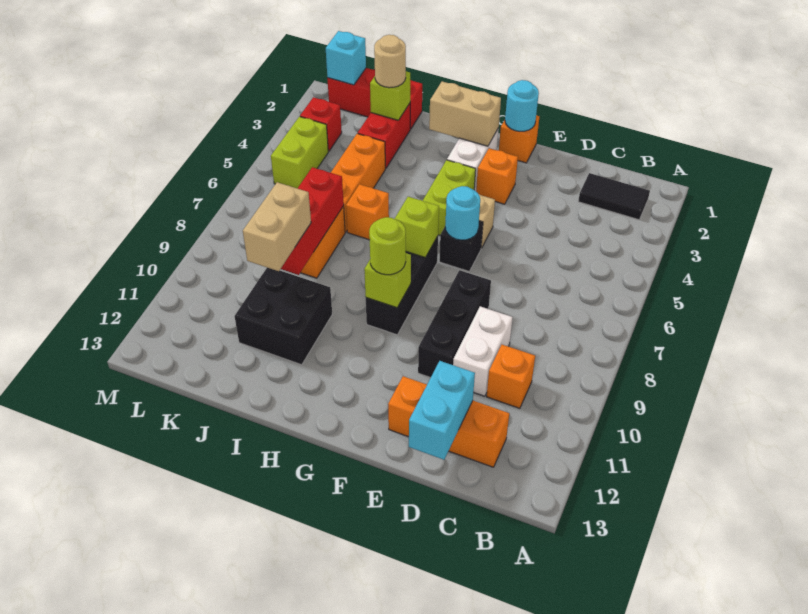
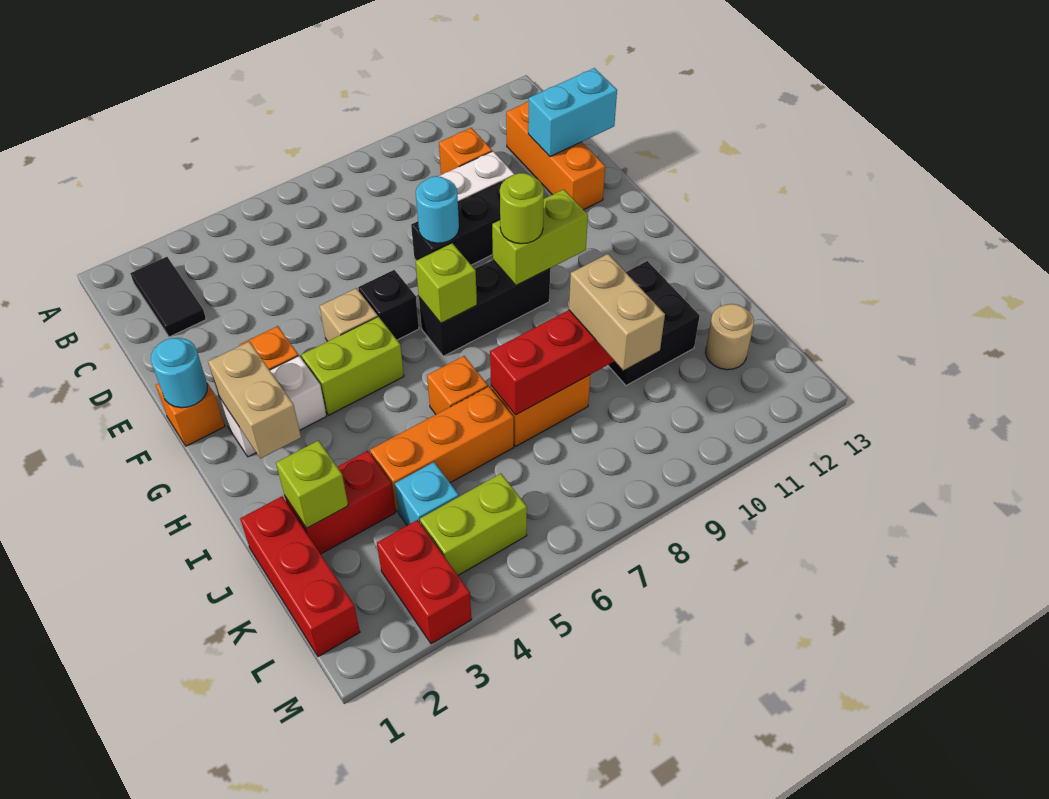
cyan round brick F6 level 2 -> cyan round brick E8 level 2
lime brick G9 level 2 -> lime brick G9:G10 level 2
tan round brick J2 level 3 -> tan round brick K12 level 1
tan brick J9:J10 level 3 -> tan brick J9:K9 level 3
cyan brick L1 level 2 -> cyan brick K4 level 1
red brick L3 level 1 -> red brick L3:M3 level 1

